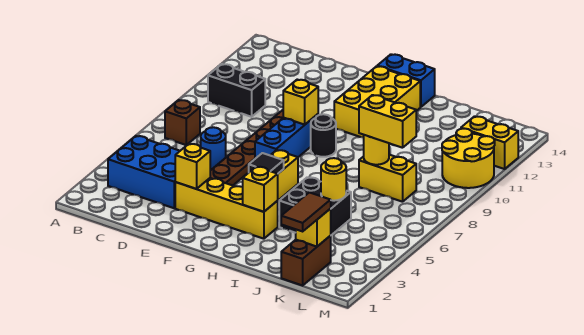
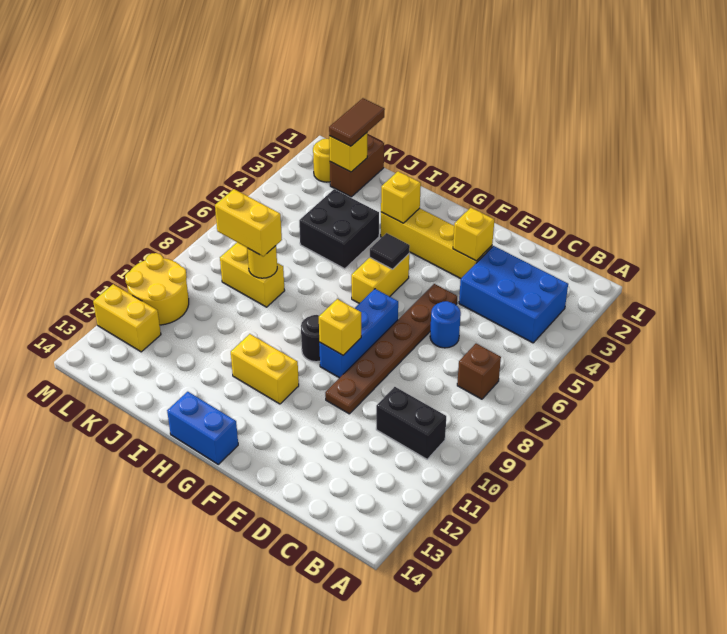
yellow brick G11:H13 level 1 -> yellow brick G11:H11 level 1
yellow round brick J5 level 2 -> yellow round brick L2 level 1

